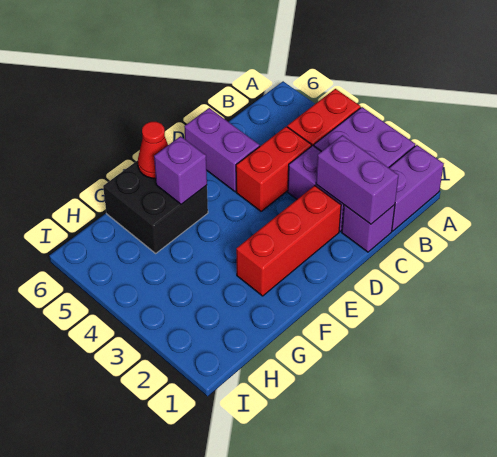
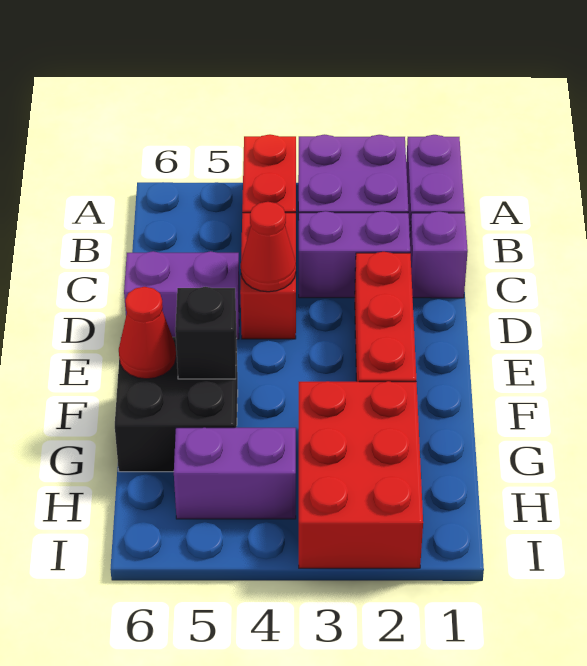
purple brick C1:C2 level 2 -> purple brick H4:H5 level 1
none -> red cone D4 level 2
purple brick F5 level 2 -> black brick F5 level 2
none -> red brick G2:I3 level 1

